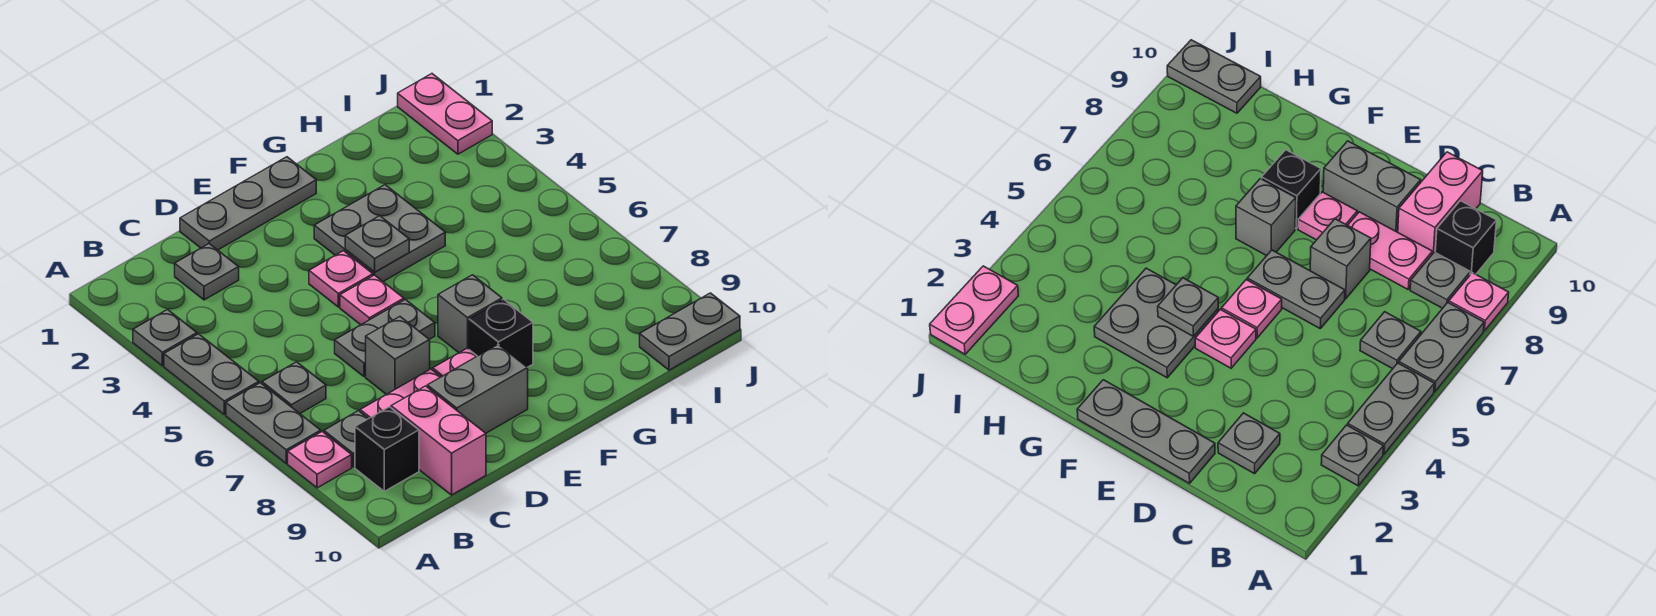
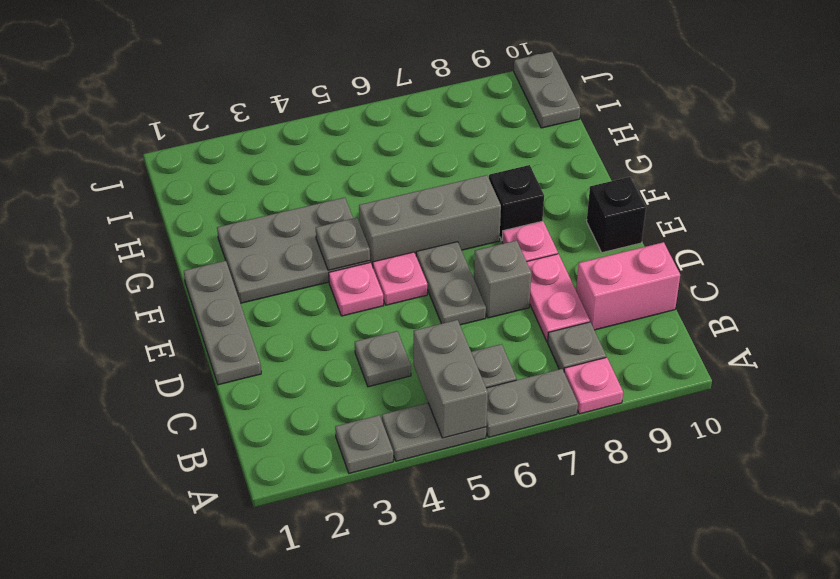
black brick B9 level 1 -> black brick E10 level 1
grey plate C2 level 1 -> grey plate C4 level 1
grey brick D9:E9 level 1 -> grey brick A5:B5 level 2
grey plate F3:G4 level 1 -> grey plate F2:G4 level 1
grey brick F7 level 1 -> grey brick F5:F7 level 1
pink plate J1:J2 level 1 -> none

